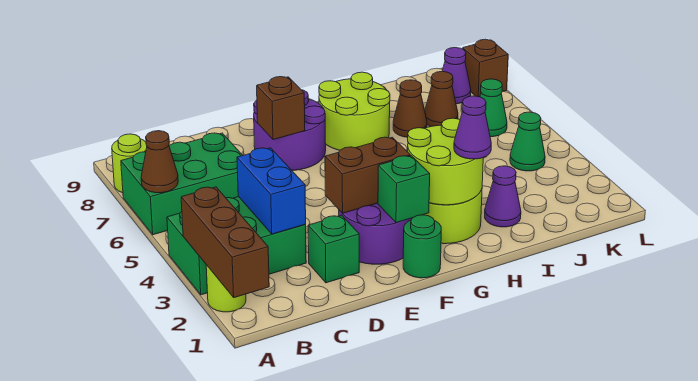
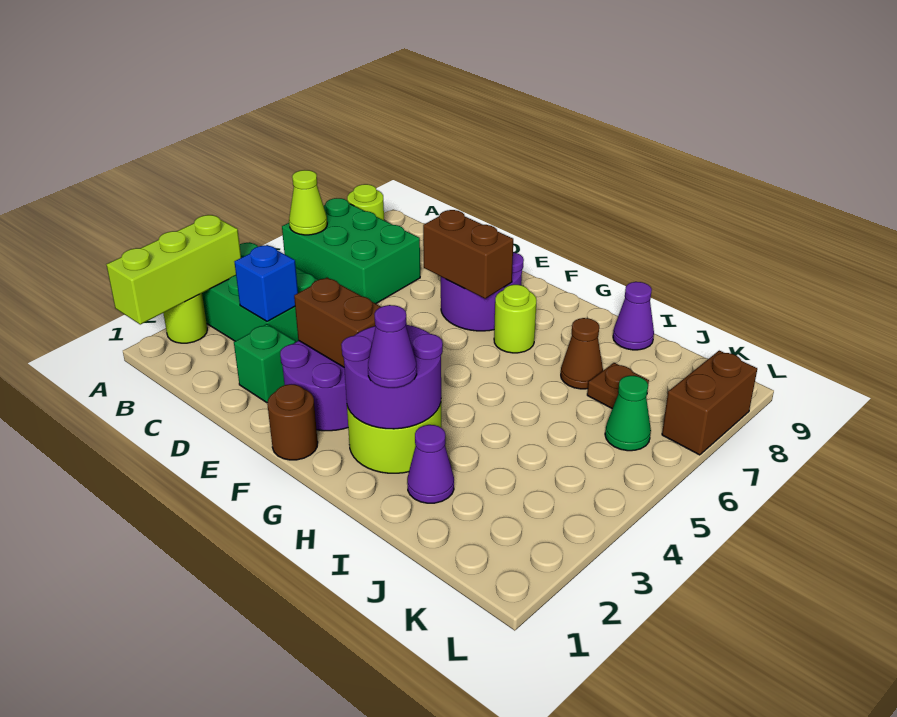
brown brick A1:A3 level 2 -> lime brick A1:A3 level 2
brown cone A6 level 2 -> lime cone A6 level 2
blue brick C3:C4 level 2 -> blue brick C3 level 2
brown brick E7 level 2 -> brown brick E7:F7 level 2
green round brick F1 level 1 -> brown round brick F1 level 1
green brick F2 level 2 -> none
lime round brick G2:H3 level 2 -> purple round brick G2:H3 level 2
lime round brick G7:H8 level 1 -> lime round brick G7 level 1
brown cone J7 level 1 -> brown plate J7 level 1
green cone K4 level 1 -> none
purple cone K8 level 1 -> purple cone I9 level 1
brown brick L8 level 1 -> brown brick L7:L8 level 1

